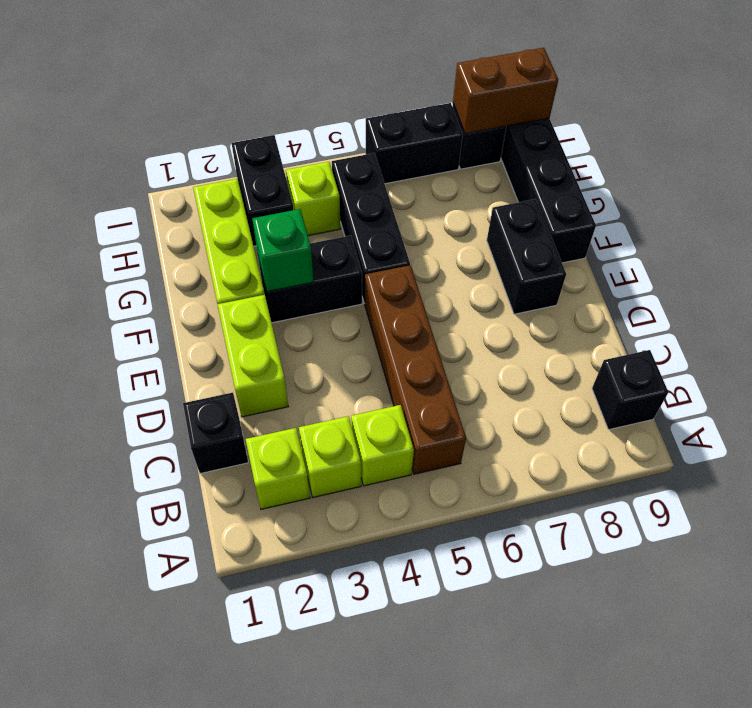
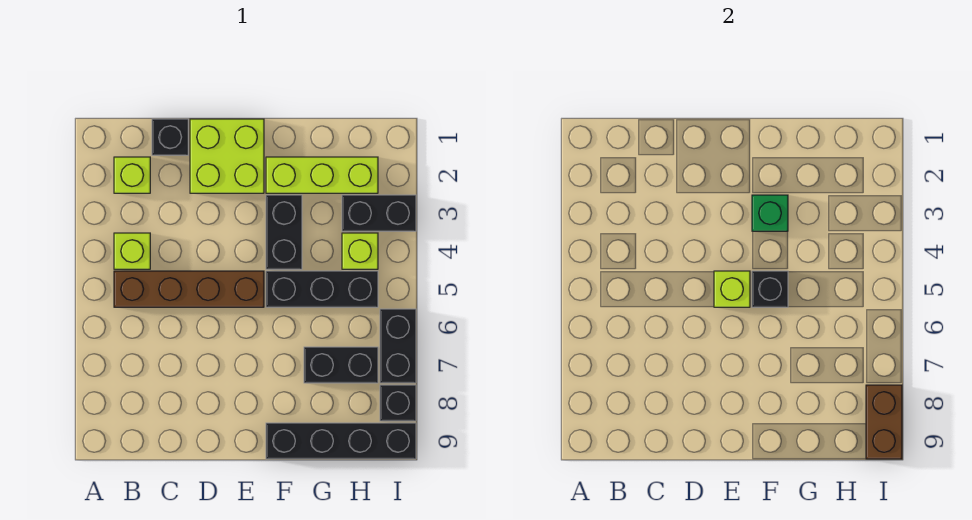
lime brick B3 level 1 -> lime brick E5 level 2
black brick B9 level 1 -> black brick F5 level 2
lime brick D2:E2 level 1 -> lime brick D1:E2 level 1
black brick E8:F8 level 1 -> black brick G7:H7 level 1

